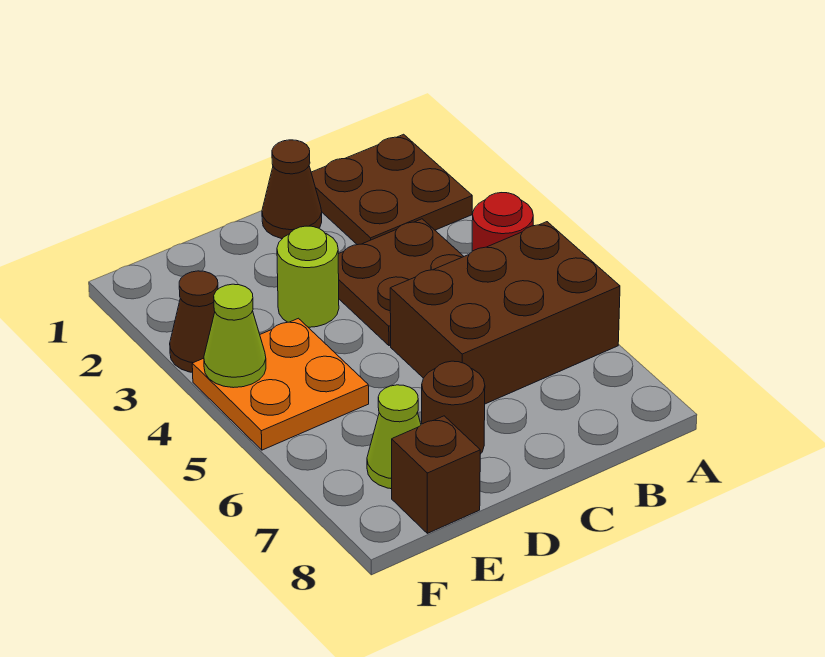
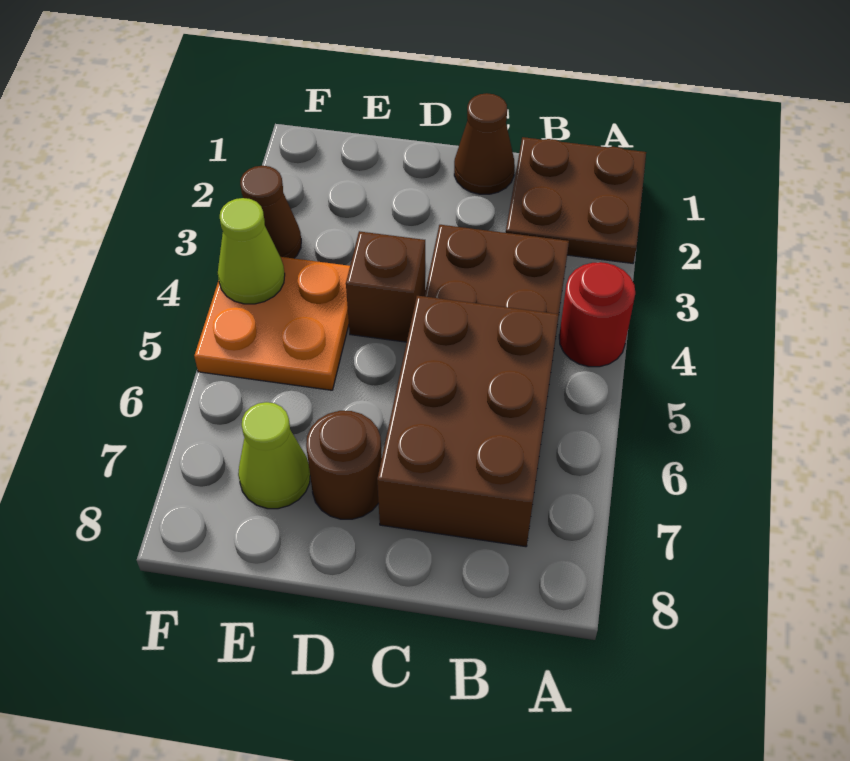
brown brick A5:C6 level 1 -> brown brick B5:C7 level 1
lime round brick D3 level 1 -> none
brown brick E8 level 1 -> brown brick D4 level 1

